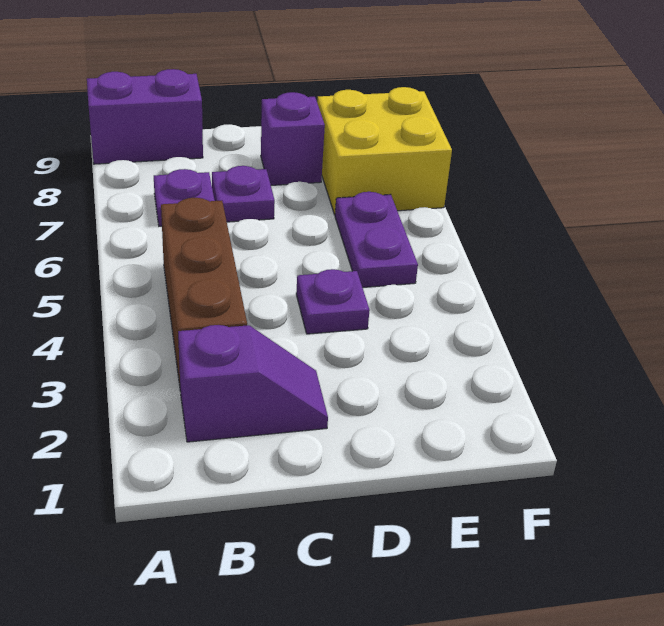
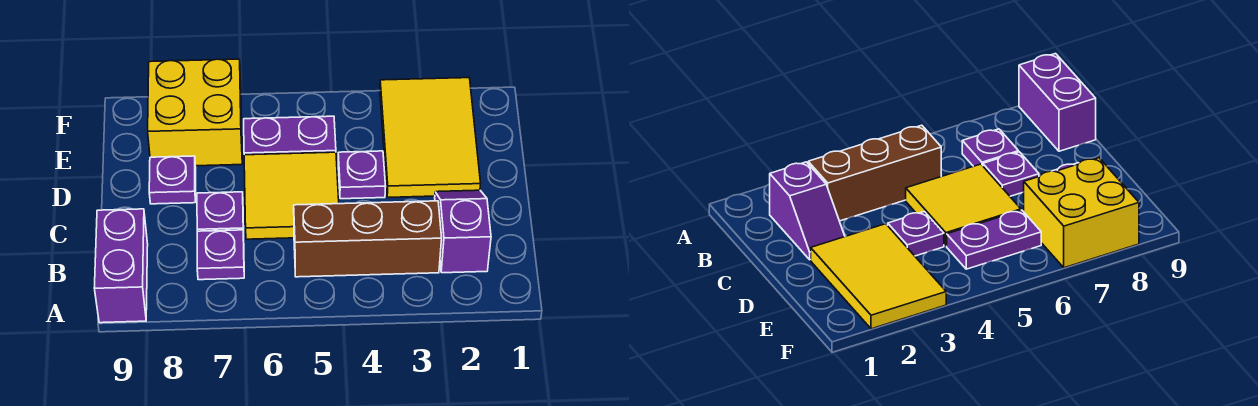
none -> yellow tile C5:D6 level 1
none -> yellow tile D2:F3 level 1
purple brick D8 level 1 -> purple plate D8 level 1

